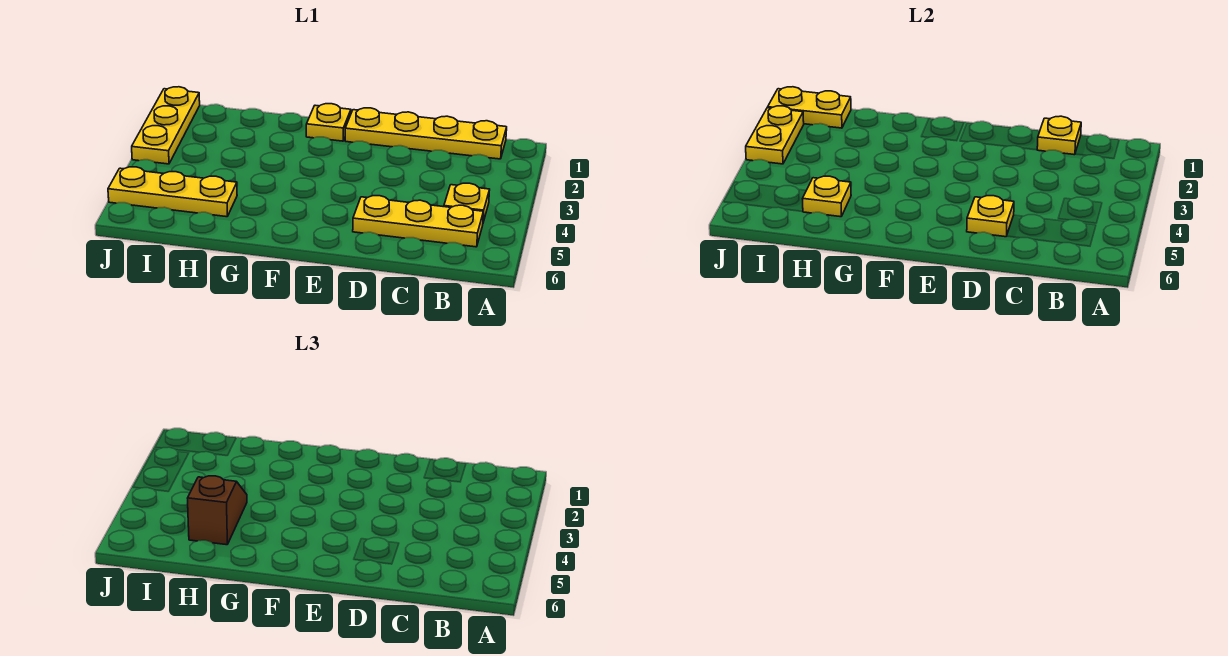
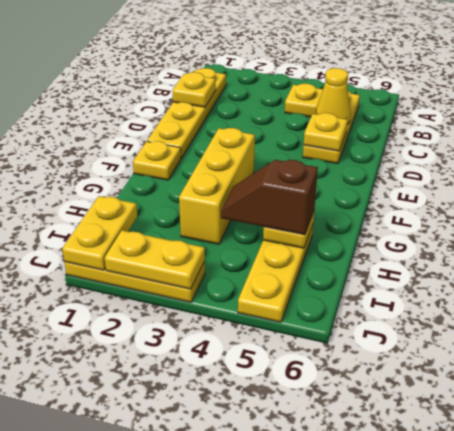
none -> yellow cone C5 level 2
none -> yellow brick F3:H3 level 1

